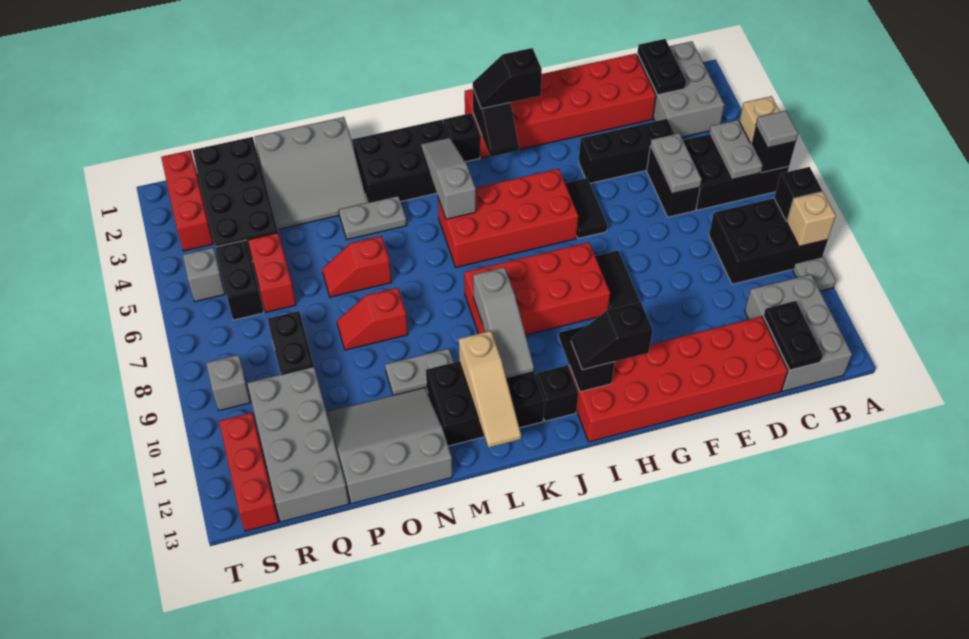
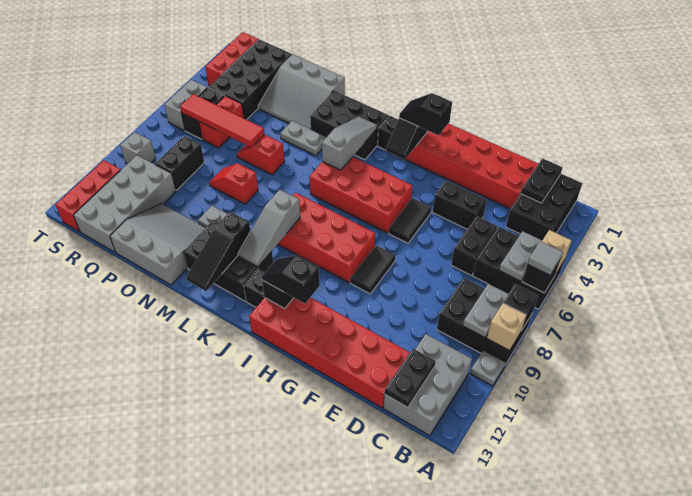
grey brick B1:C3 level 1 -> black brick B1:C3 level 1
black brick D4:F4 level 1 -> black brick E4:F4 level 1
grey plate D5:D6 level 2 -> grey plate B8:B9 level 2
tan slope L11:L13 level 2 top 11 -> black slope L11:L13 level 2 top 11
none -> red tile O6:R6 level 2
grey brick S5 level 1 -> grey brick S5:S6 level 1

